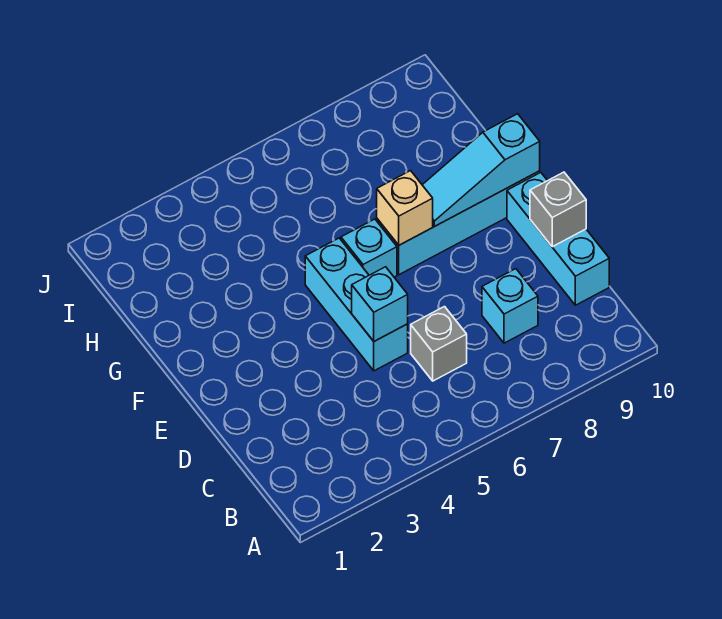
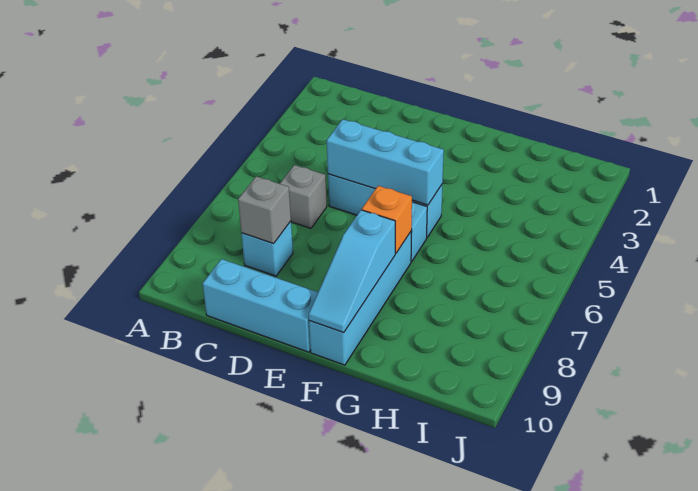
cyan brick D5 level 2 -> cyan brick D5:F5 level 2
grey brick D10 level 2 -> grey brick C8 level 2
tan brick F7 level 2 -> orange brick F7 level 2
cyan slope F8:F10 level 2 top 10 -> cyan slope F8:F10 level 2 top 8

